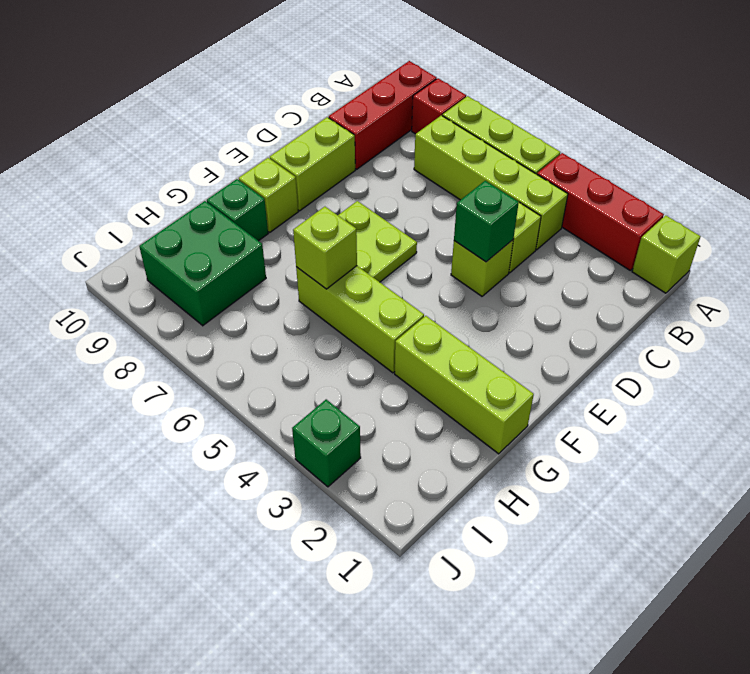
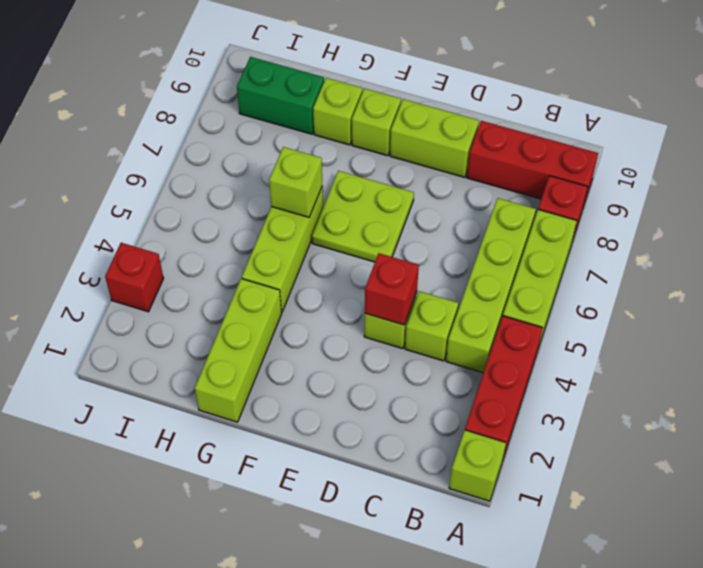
green brick D4 level 2 -> red brick D4 level 2
green brick G9 level 1 -> lime brick G9 level 1
green brick H8:I9 level 1 -> green brick H9:I9 level 1
green brick J3 level 1 -> red brick J3 level 1

